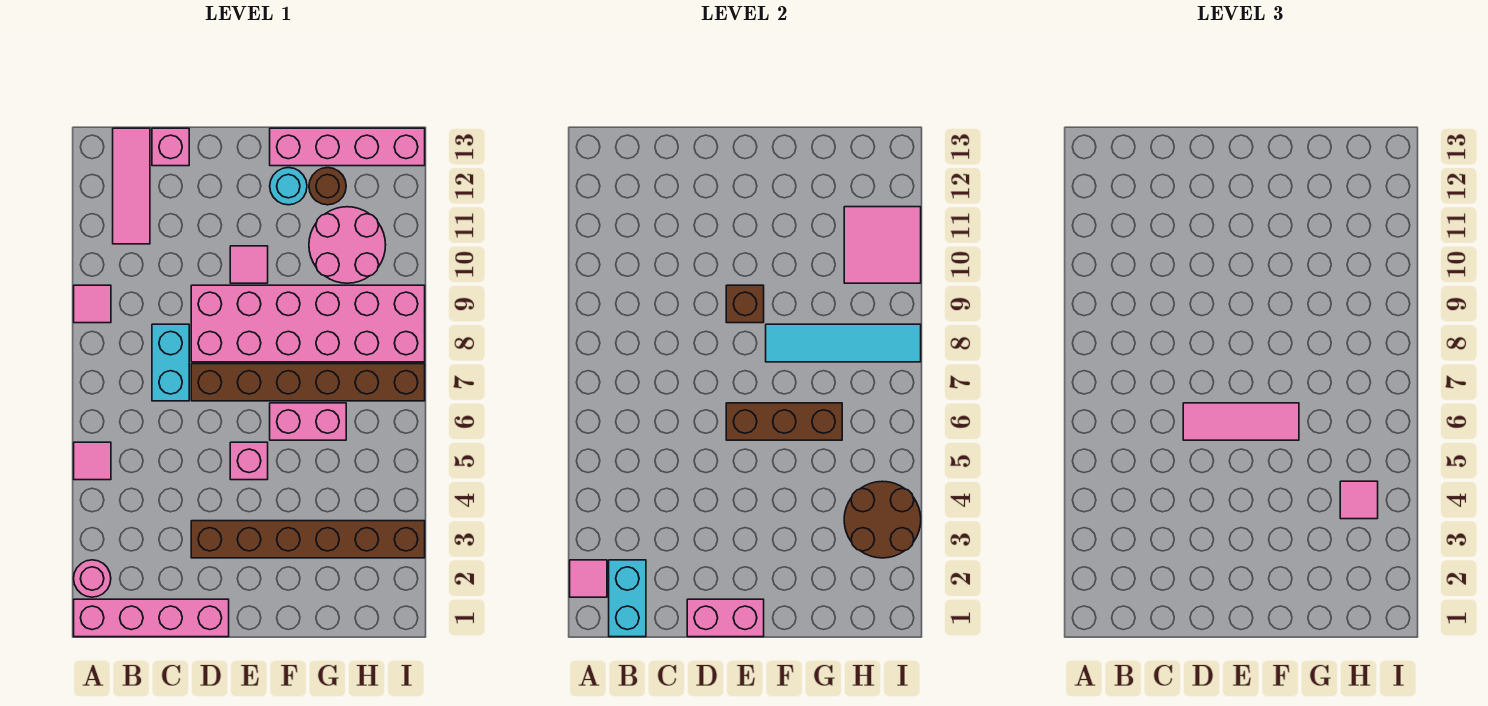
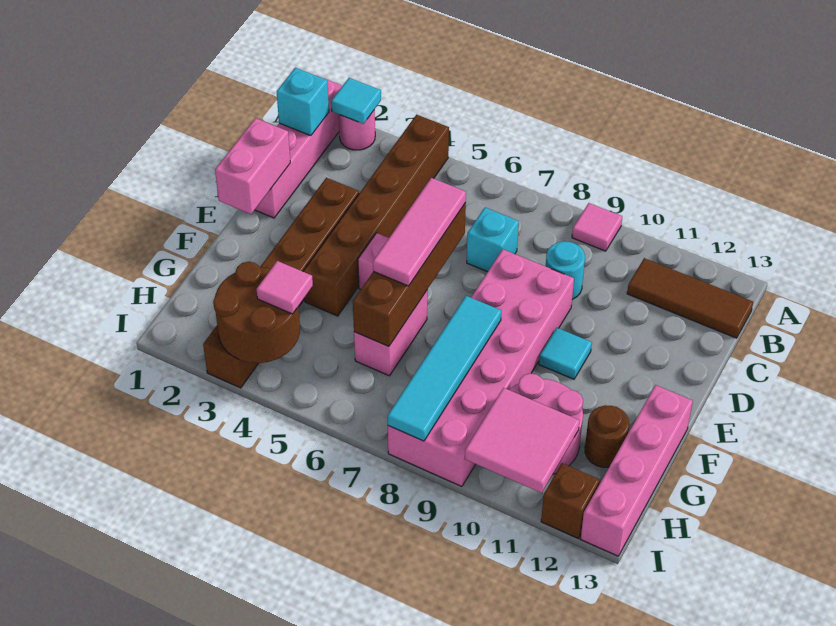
pink tile A2 level 2 -> cyan tile A2 level 2
pink tile A5 level 1 -> none
cyan brick B1:B2 level 2 -> cyan brick B1 level 2
pink tile B11:B13 level 1 -> brown tile B11:B13 level 1
cyan brick C7:C8 level 1 -> cyan brick C7 level 1
pink brick C13 level 1 -> none
brown brick D7:I7 level 1 -> brown brick A4:F4 level 1
brown brick E6:G6 level 2 -> brown brick D6:G6 level 2
brown brick E9 level 2 -> brown brick I12 level 1
pink tile E10 level 1 -> cyan tile E10 level 1
cyan round brick F12 level 1 -> cyan round brick C9 level 1

